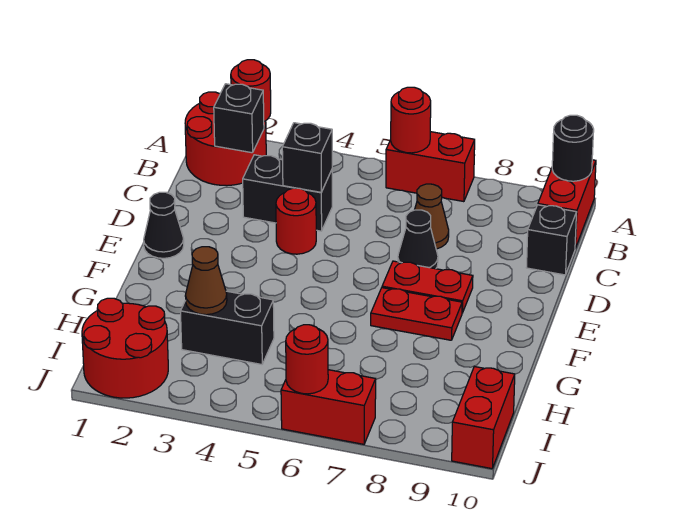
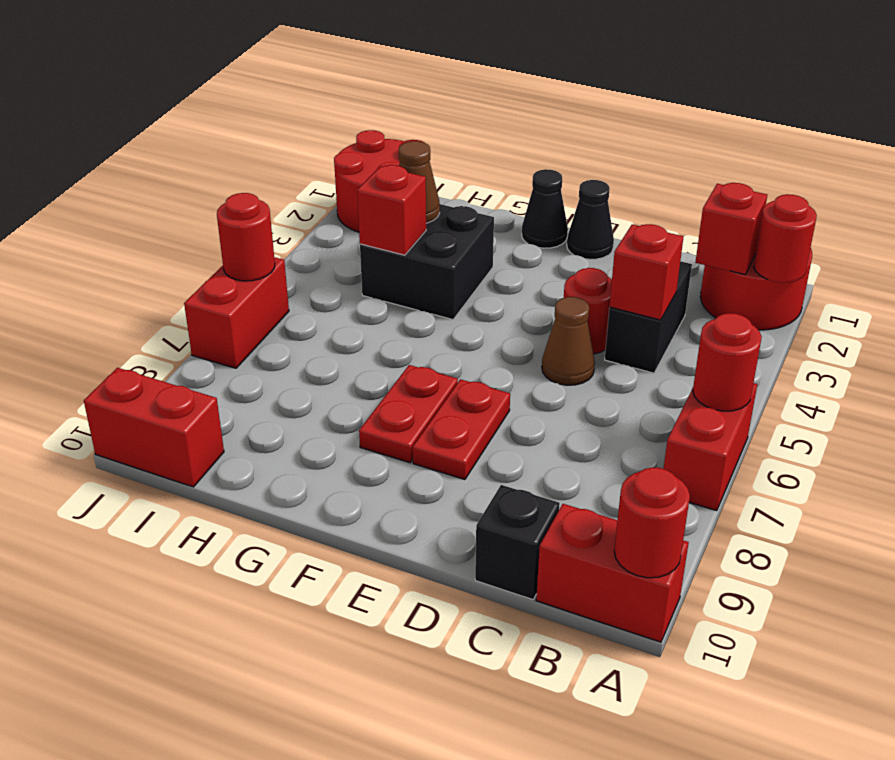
black round brick A10 level 2 -> red round brick A10 level 2
black brick B2 level 2 -> red brick B2 level 2
black brick C4 level 2 -> red brick C4 level 2
brown cone C7 level 1 -> brown cone D5 level 1
black cone D7 level 1 -> black cone F1 level 1
black brick H3:H4 level 1 -> black brick G3:H4 level 1
none -> red brick H4 level 2

